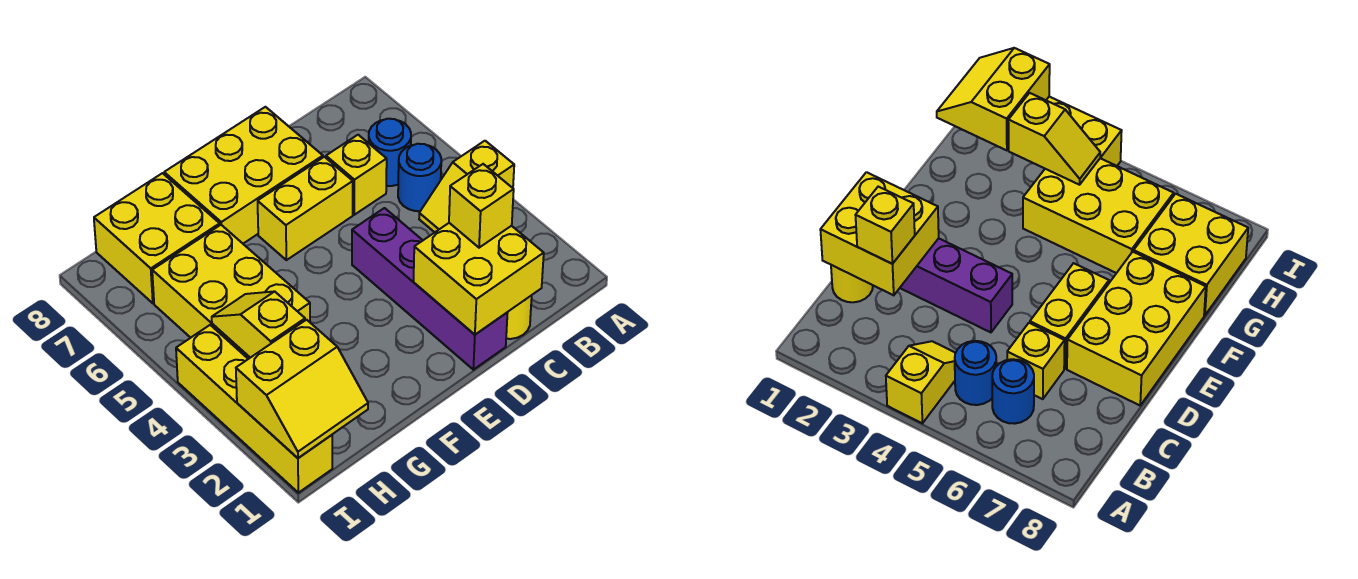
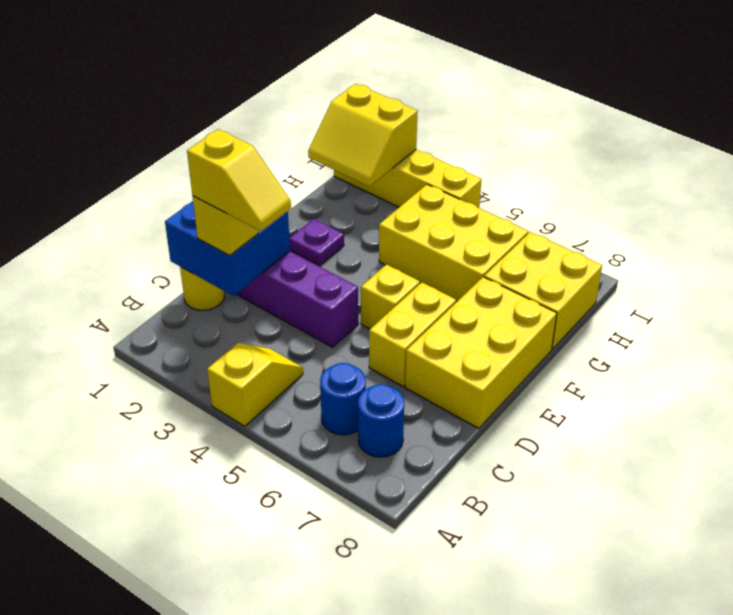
blue round brick B5 level 1 -> blue round brick B7 level 1
yellow brick C1:D2 level 2 -> blue brick C1:D2 level 2
yellow brick C6 level 1 -> yellow brick E5 level 1
none -> purple plate F2 level 1
yellow slope H1:I2 level 2 top 2 -> yellow slope H1:I2 level 2 top I
yellow slope H3:H4 level 2 top 3 -> yellow slope C2:C3 level 4 top 2

